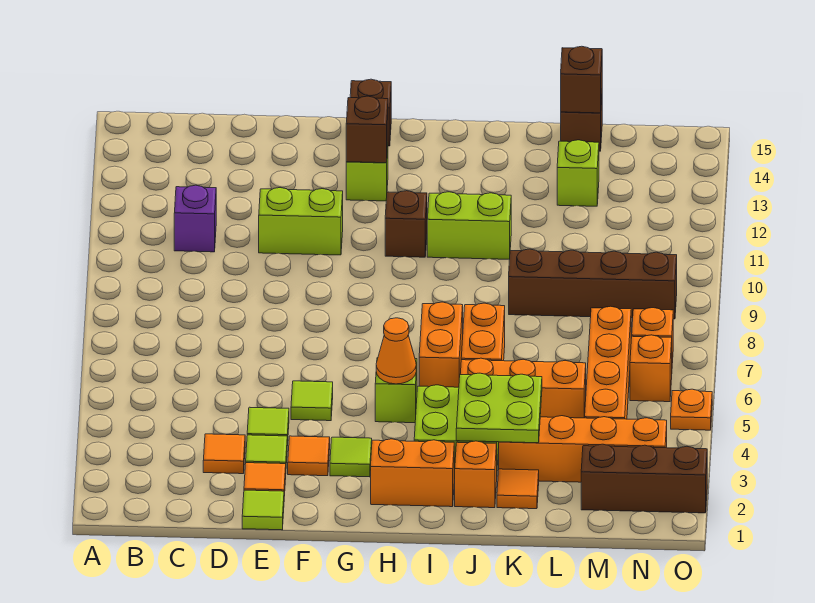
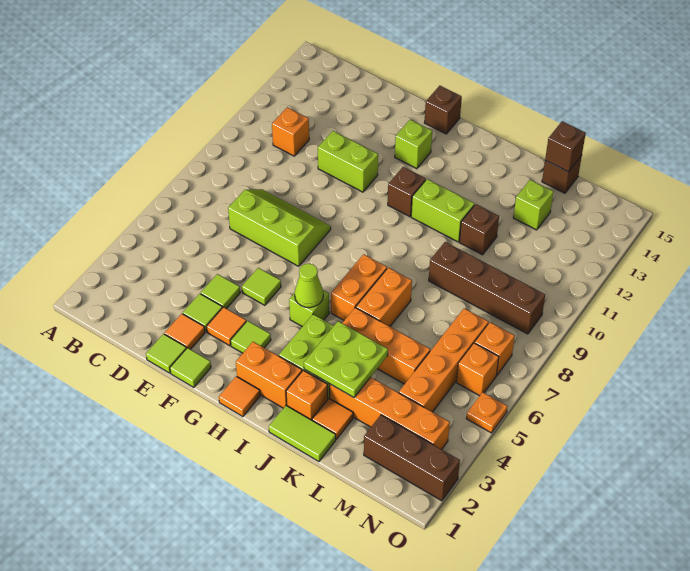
purple brick C11 level 1 -> orange brick C11 level 1
orange tile D3 level 1 -> orange tile H1 level 1
none -> lime slope D7:F8 level 1 top 7
none -> lime tile F1 level 1
brown brick G13 level 2 -> brown brick K11 level 1
orange cone H5 level 2 -> lime cone H5 level 2
none -> lime tile J1:K1 level 1

